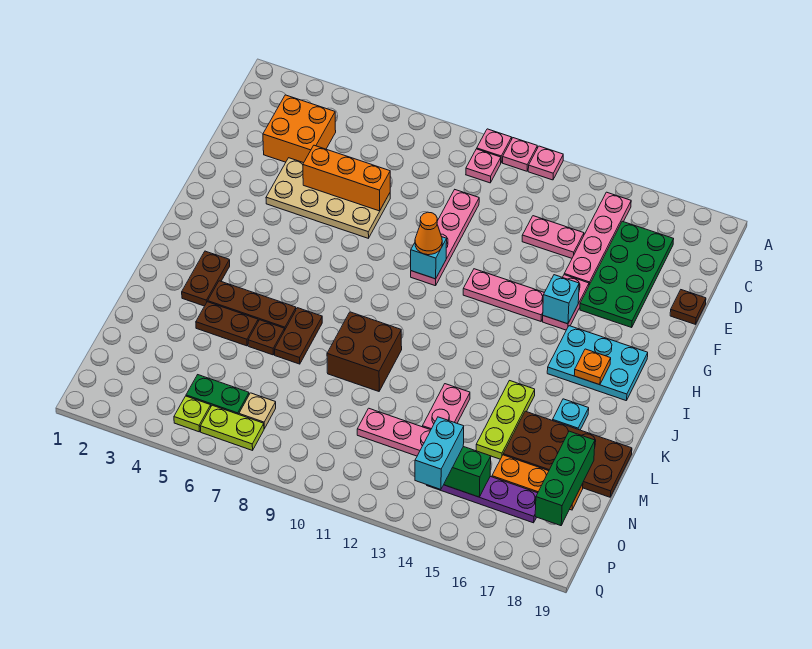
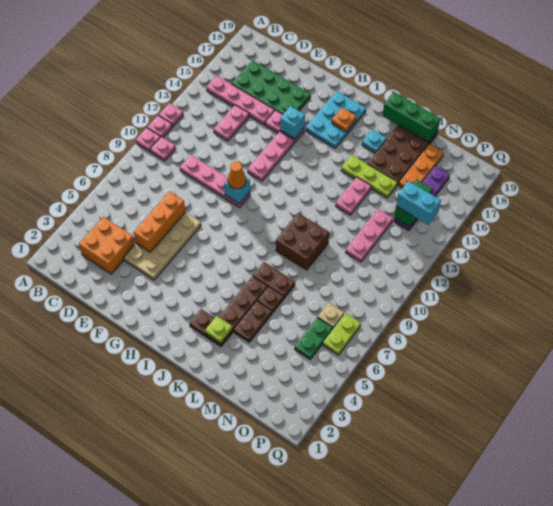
brown plate E19 level 1 -> none
pink plate L13:M13 level 1 -> pink plate L13:L14 level 1
green brick M18:O18 level 2 -> green brick K19:M19 level 2
lime plate P5 level 1 -> lime plate K3 level 2

